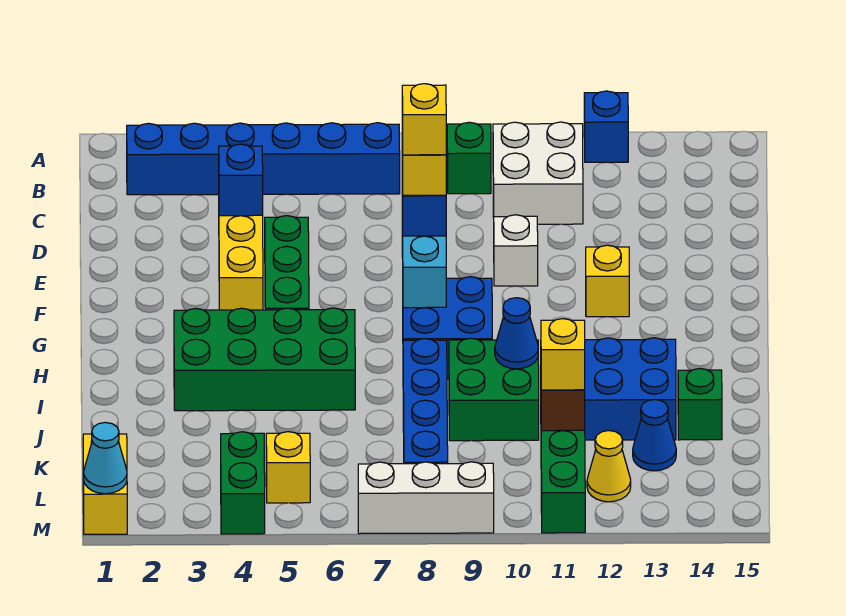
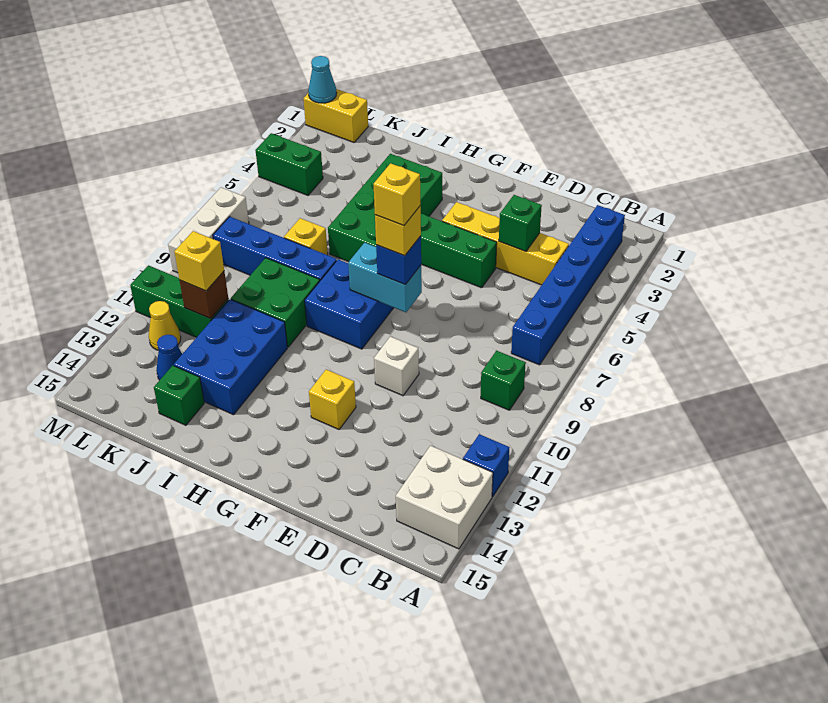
white brick B10:C11 level 1 -> white brick A13:B14 level 1
blue brick D4 level 2 -> green brick D4 level 2
blue cone I10 level 2 -> none
yellow brick L5 level 1 -> yellow brick J7 level 1

